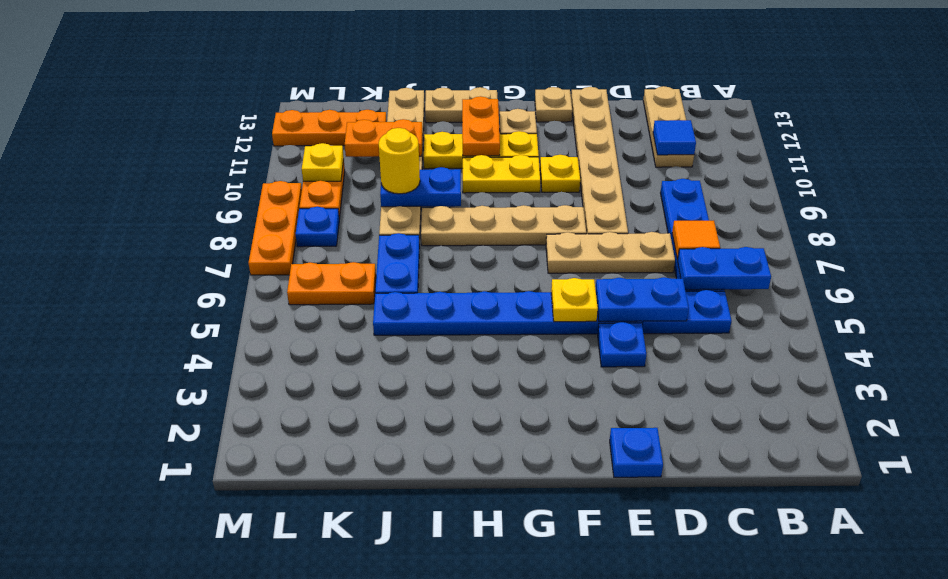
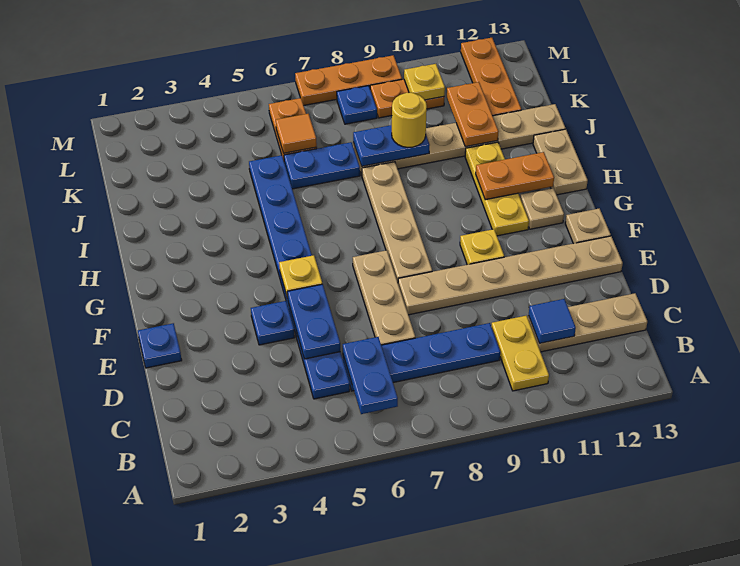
orange tile C7 level 2 -> orange tile K6 level 2
yellow plate G10:H10 level 1 -> yellow plate B10:C10 level 1
blue plate I9:J9 level 2 -> blue plate J8:J9 level 2

